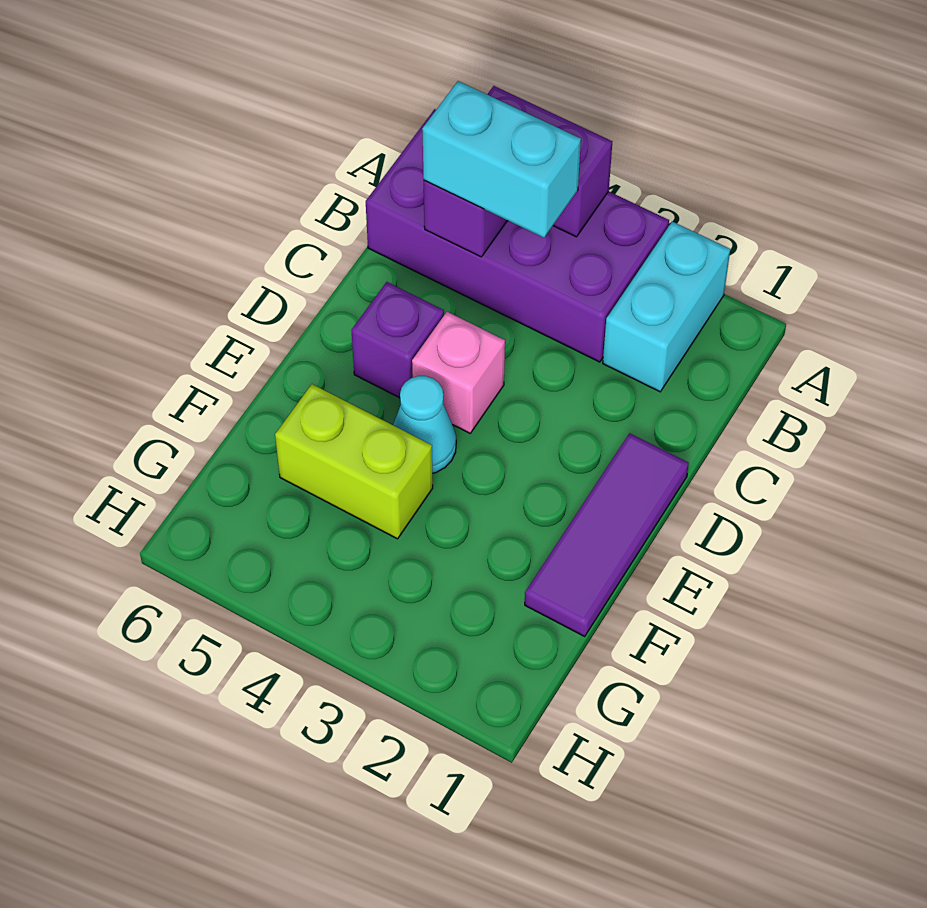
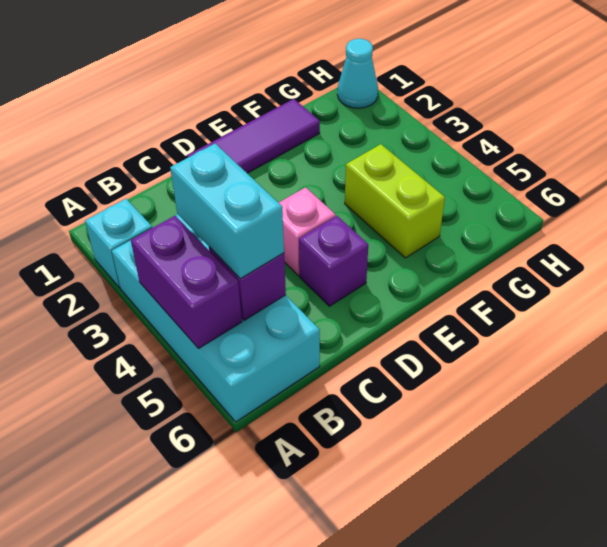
cyan brick A2:B2 level 1 -> cyan brick A2 level 1
purple brick A3:B6 level 1 -> cyan brick A3:B6 level 1
cyan cone E4 level 1 -> cyan cone H1 level 1

